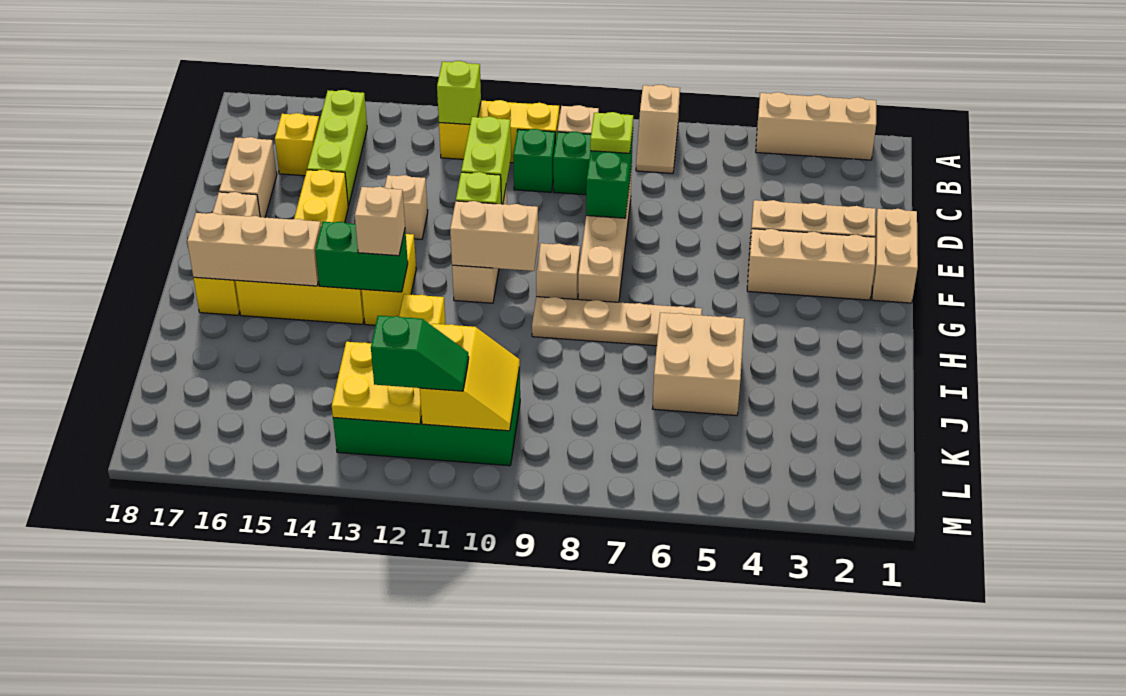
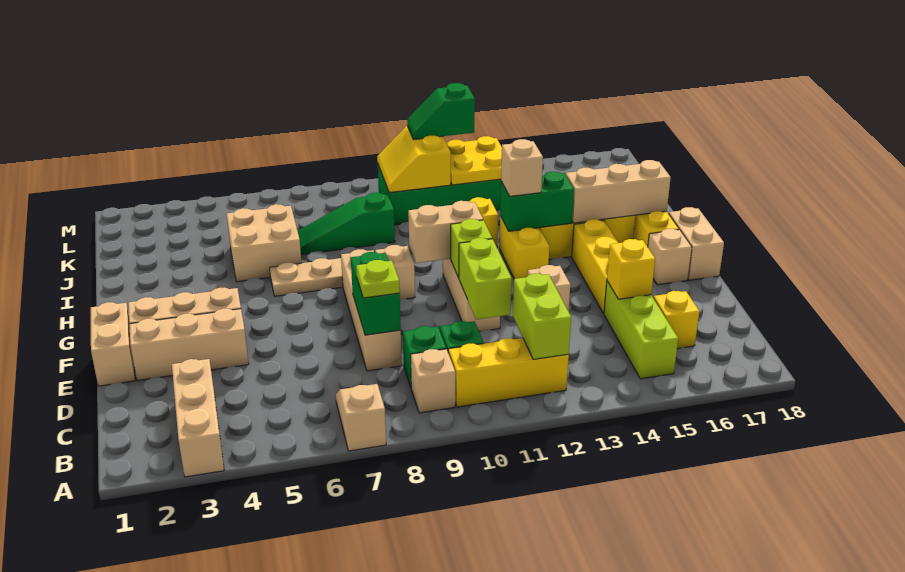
tan brick A2:A4 level 1 -> tan brick A3:C3 level 1
lime brick B12 level 2 -> lime brick B12:C12 level 2
none -> yellow brick D15 level 2
tan brick D17:E17 level 1 -> tan brick F18:G18 level 1
none -> green slope J7:J9 level 1 top 9

